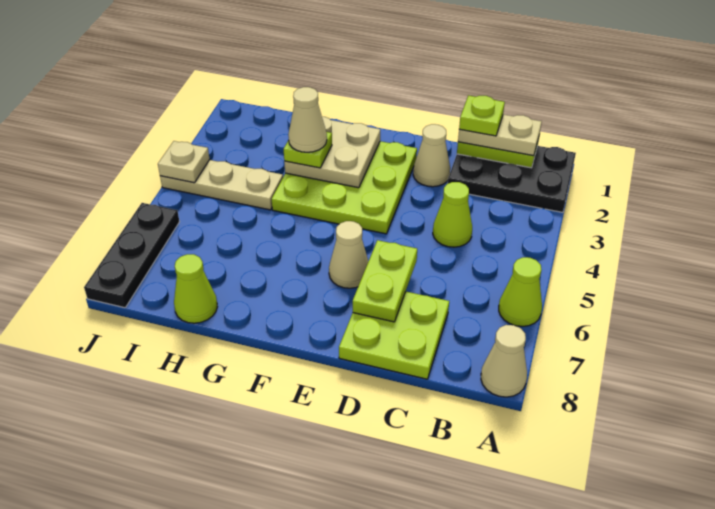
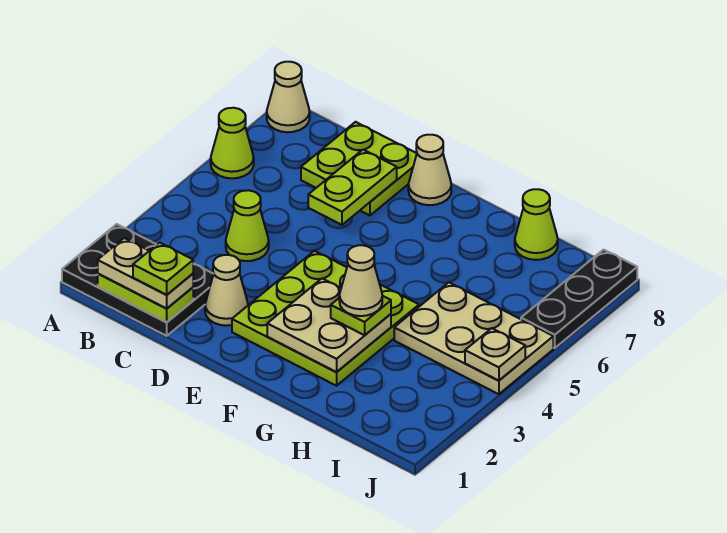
tan cone E6 level 1 -> tan cone E8 level 1
tan plate H4:J4 level 1 -> tan plate H4:J5 level 1

